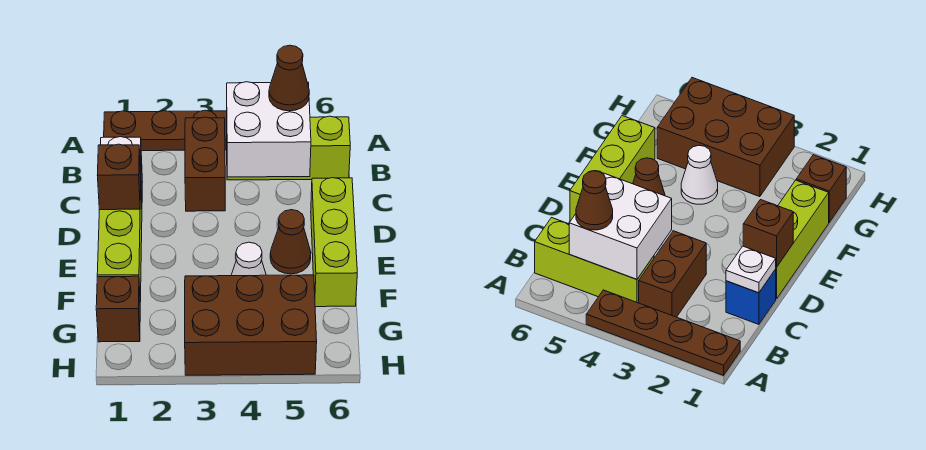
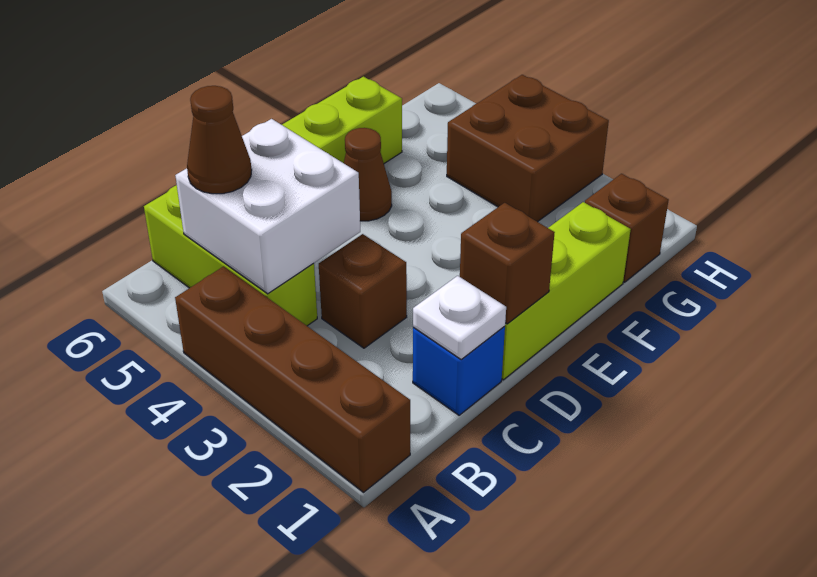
brown plate A1:A4 level 1 -> brown brick A1:A4 level 1
brown brick B3:C3 level 1 -> brown brick C3 level 1
white cone F4 level 1 -> none
brown brick G3:H5 level 1 -> brown brick G3:H4 level 1

